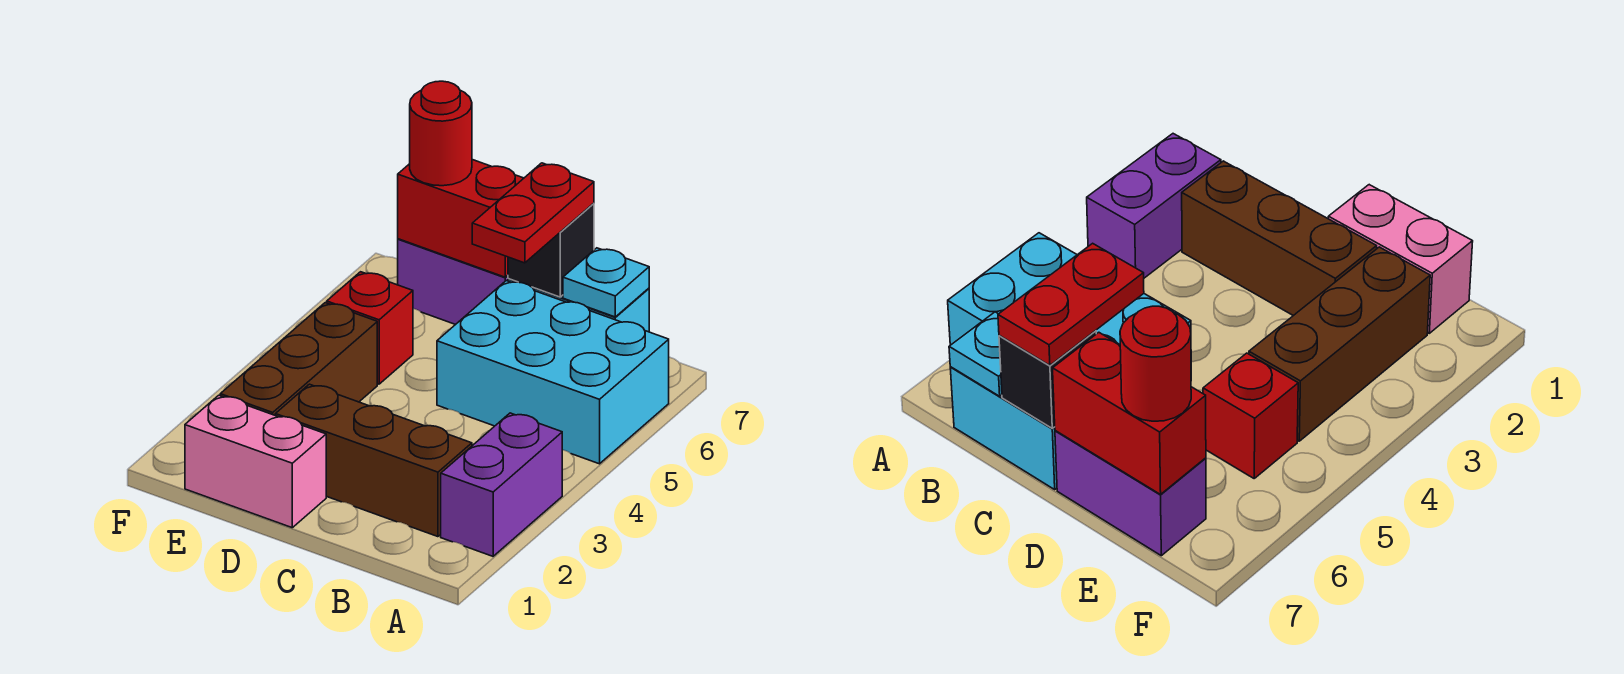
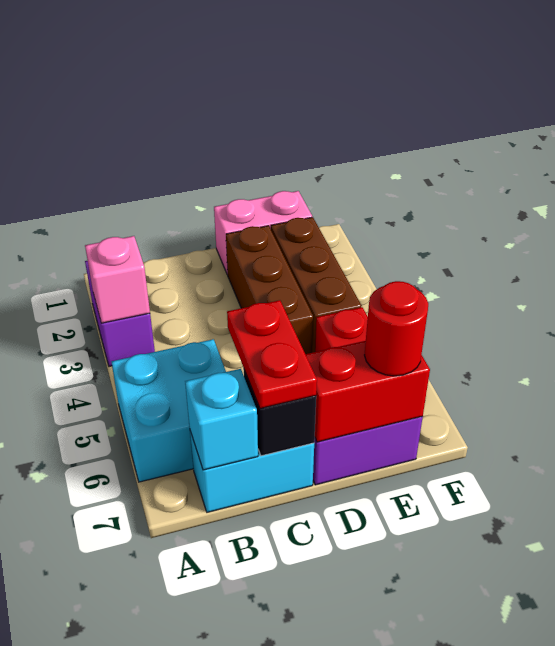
none -> pink brick A3 level 2
cyan brick A5:C6 level 1 -> cyan brick A5:B6 level 1
brown brick B2:D2 level 1 -> brown brick D2:D4 level 1
cyan plate B7 level 2 -> cyan brick B7 level 2

